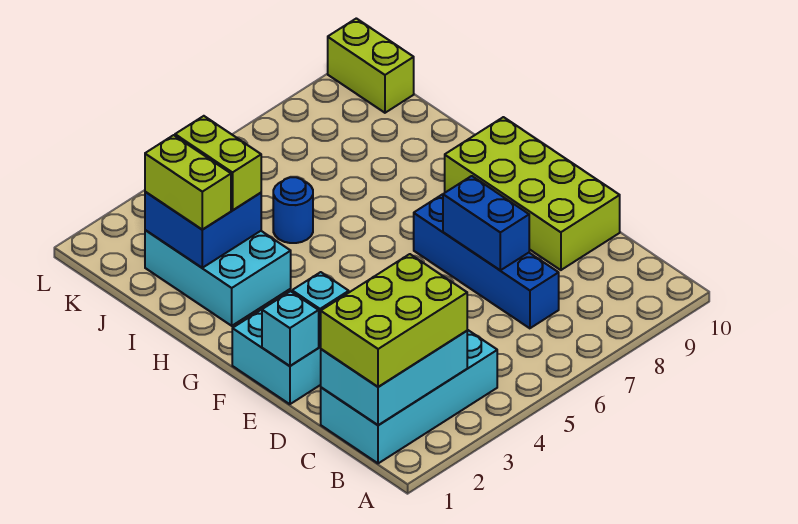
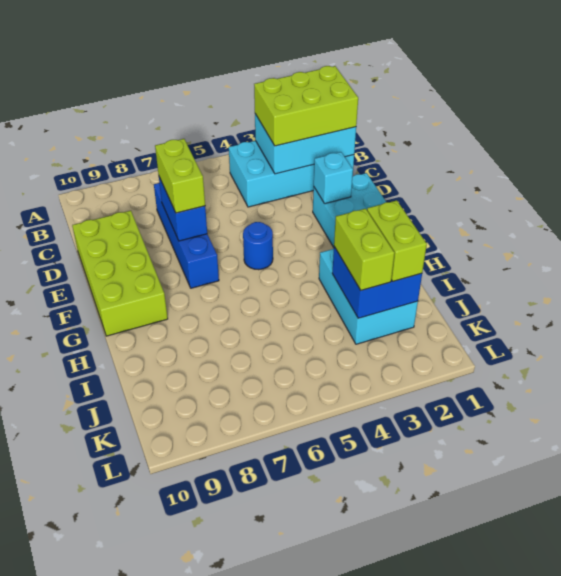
cyan brick E1 level 2 -> none
blue round brick I5 level 1 -> blue round brick F5 level 1
lime brick K10:L10 level 1 -> lime brick D7:E7 level 3

